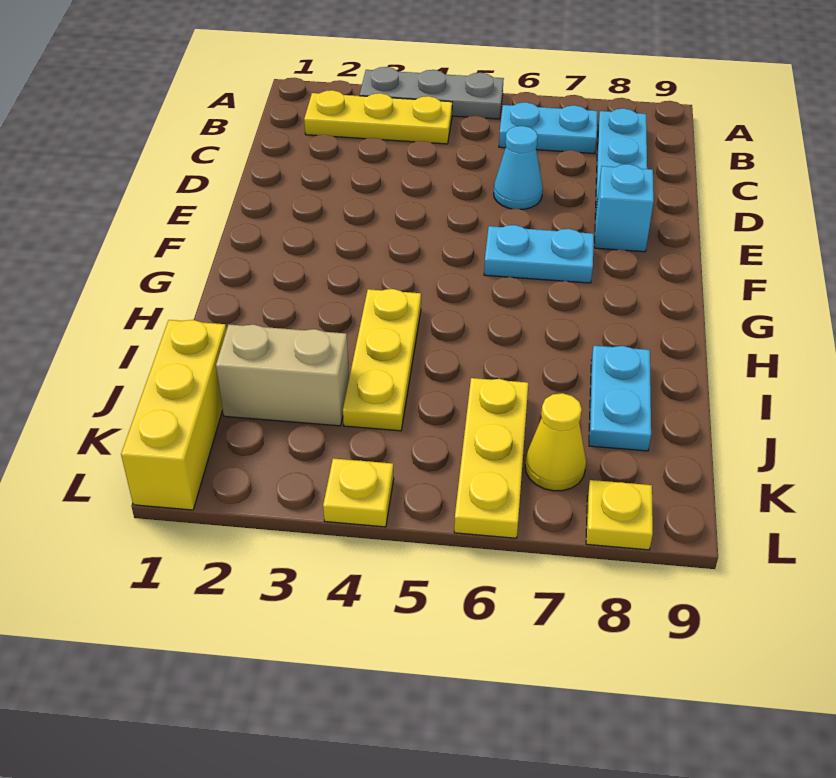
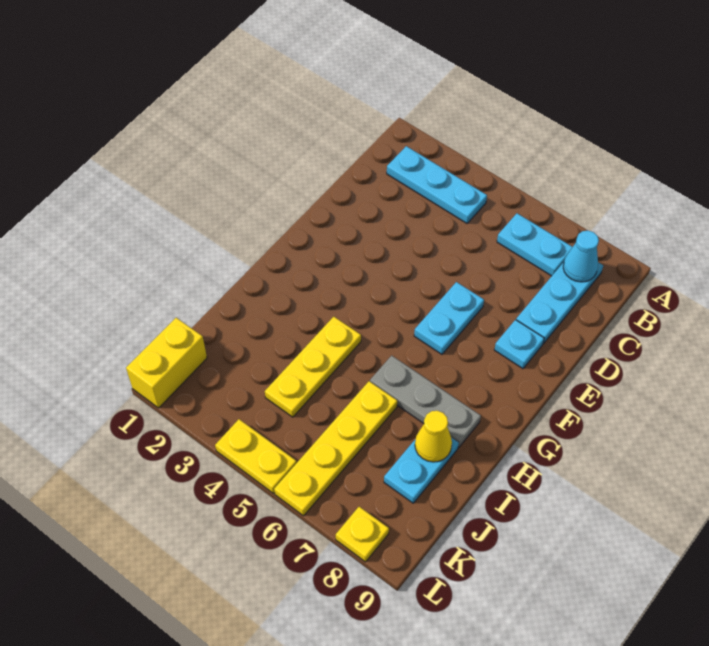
grey plate A3:A5 level 1 -> grey plate H6:H8 level 1
yellow plate B2:B4 level 1 -> cyan plate B2:B4 level 1
cyan cone D6 level 1 -> cyan cone B8 level 2
cyan brick E8 level 1 -> cyan plate E8 level 1
cyan plate F6:F7 level 1 -> cyan plate E6:F6 level 1
yellow brick J1:L1 level 1 -> yellow brick K1:L1 level 1
tan brick J2:J3 level 1 -> none
yellow plate J6:L6 level 1 -> yellow plate I6:L6 level 1
yellow cone K7 level 1 -> yellow cone I8 level 2
yellow plate L4 level 1 -> yellow plate L4:L5 level 1

